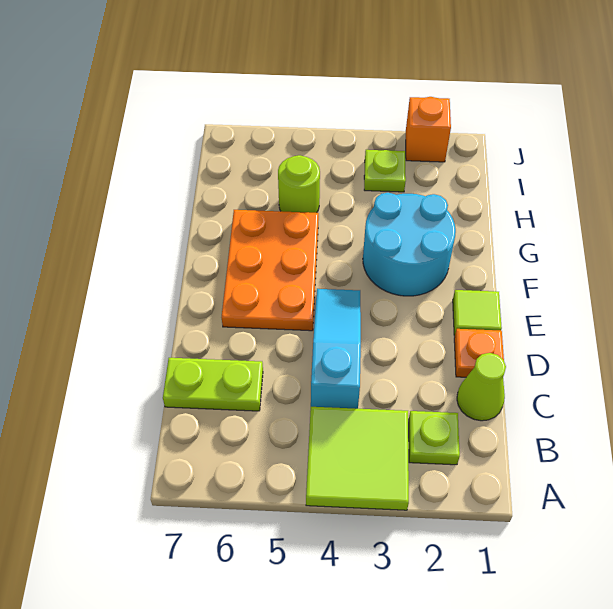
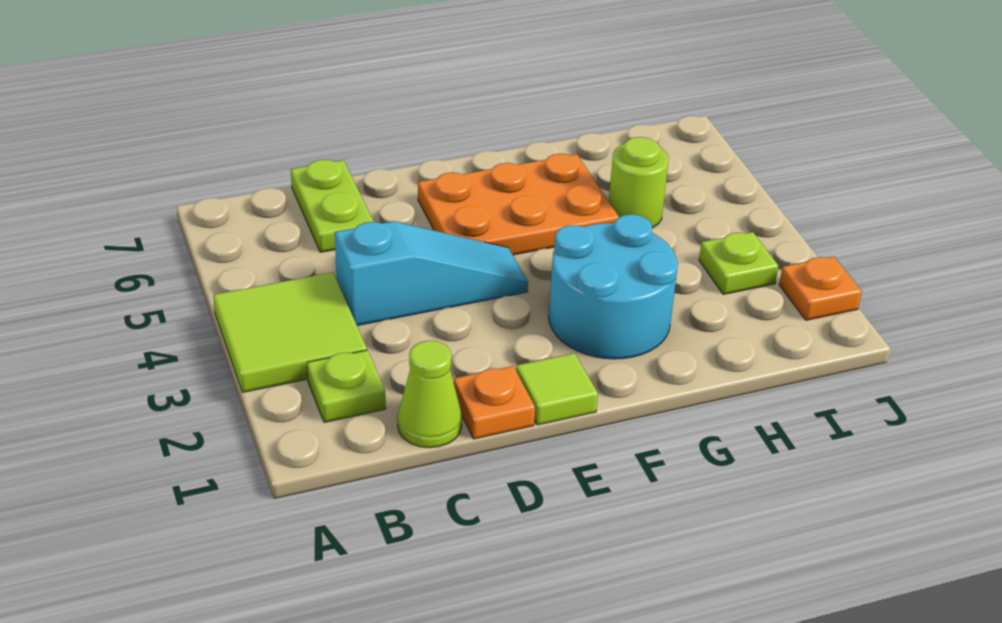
orange brick J2 level 1 -> orange plate J2 level 1

